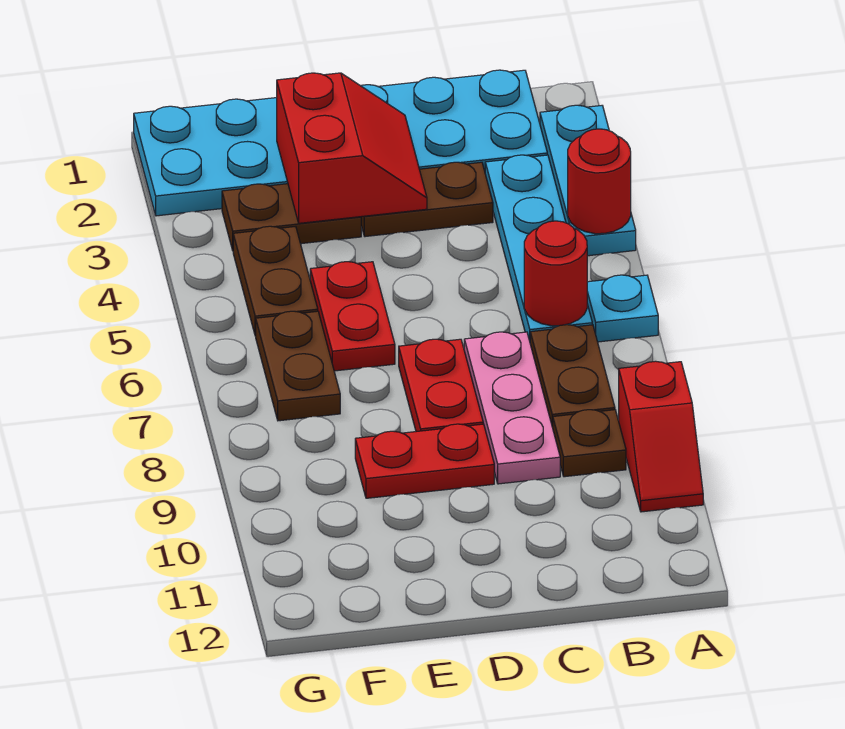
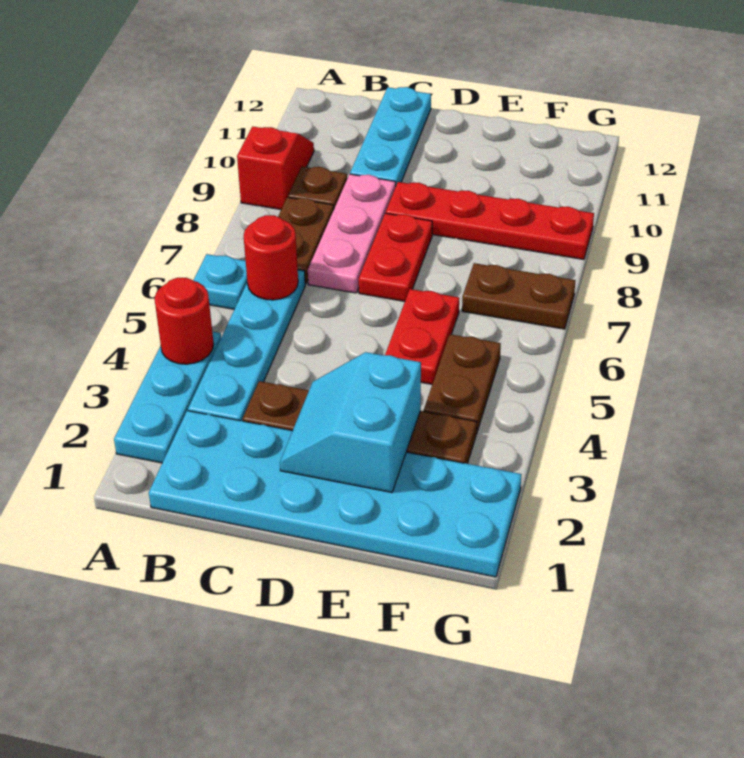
none -> cyan plate C10:C12 level 1
red slope D2:E3 level 2 top E -> cyan slope D2:E3 level 2 top E
red plate D9:E9 level 1 -> red plate D9:G9 level 1
brown plate F6:F7 level 1 -> brown plate F7:G7 level 1

